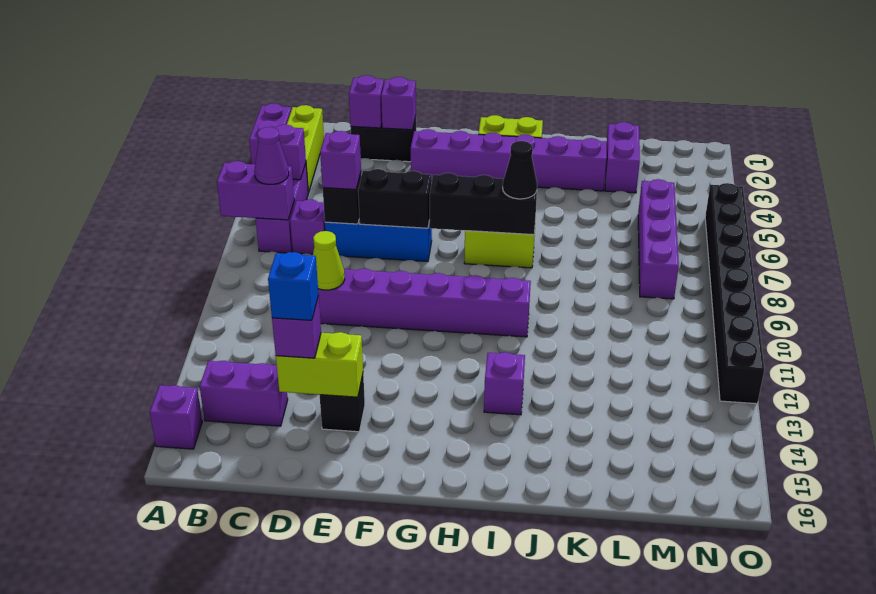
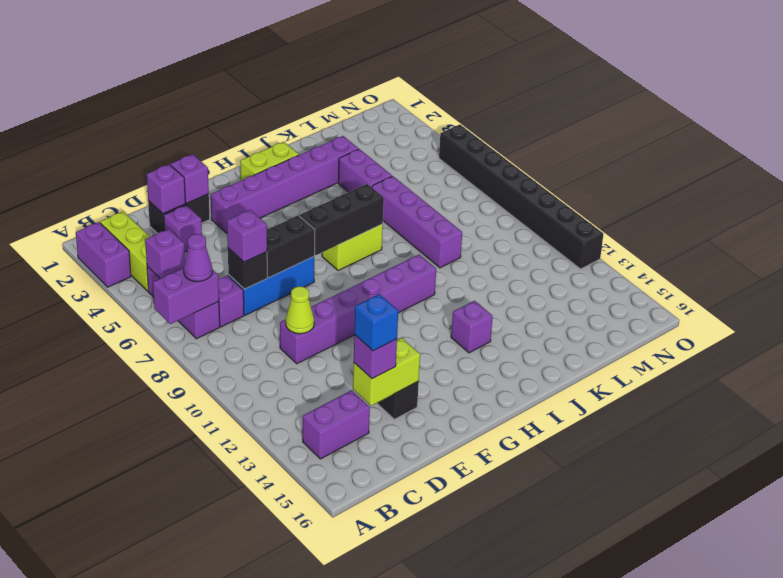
purple brick A15 level 1 -> purple brick D3 level 1
black cone I7 level 3 -> none
purple brick L2:L3 level 1 -> purple brick K4:K5 level 1
purple brick M5:M8 level 1 -> purple brick K6:K9 level 1

